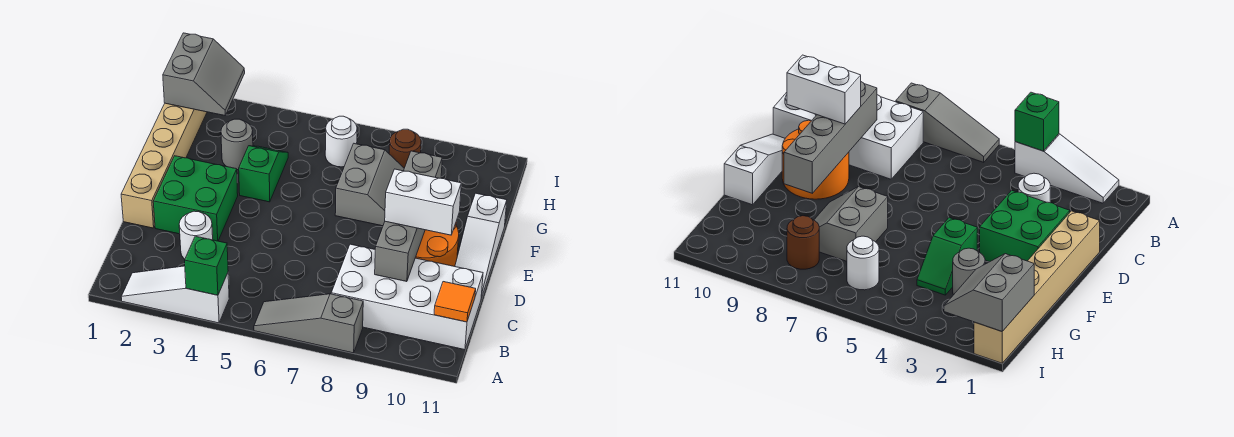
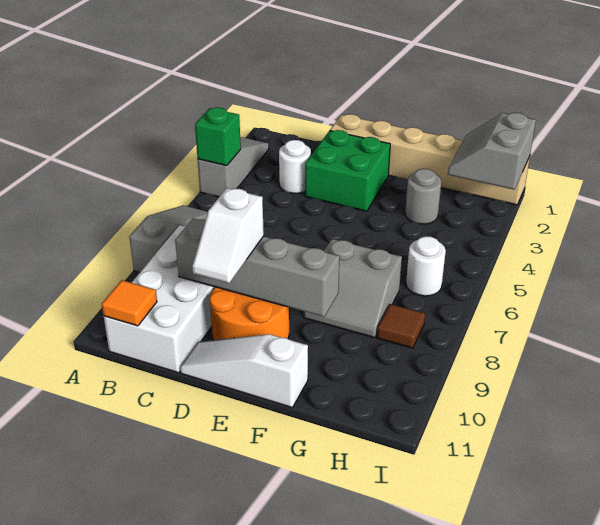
white slope A2:A4 level 1 top 4 -> grey slope A2:A4 level 1 top 4
white brick D9:D10 level 3 -> white slope D9:D10 level 3 top 9
green slope F4:G4 level 1 top F -> none
grey slope H1:I2 level 2 top 1 -> grey slope H1:I2 level 2 top I
brown round brick H8 level 1 -> brown tile H8 level 1

